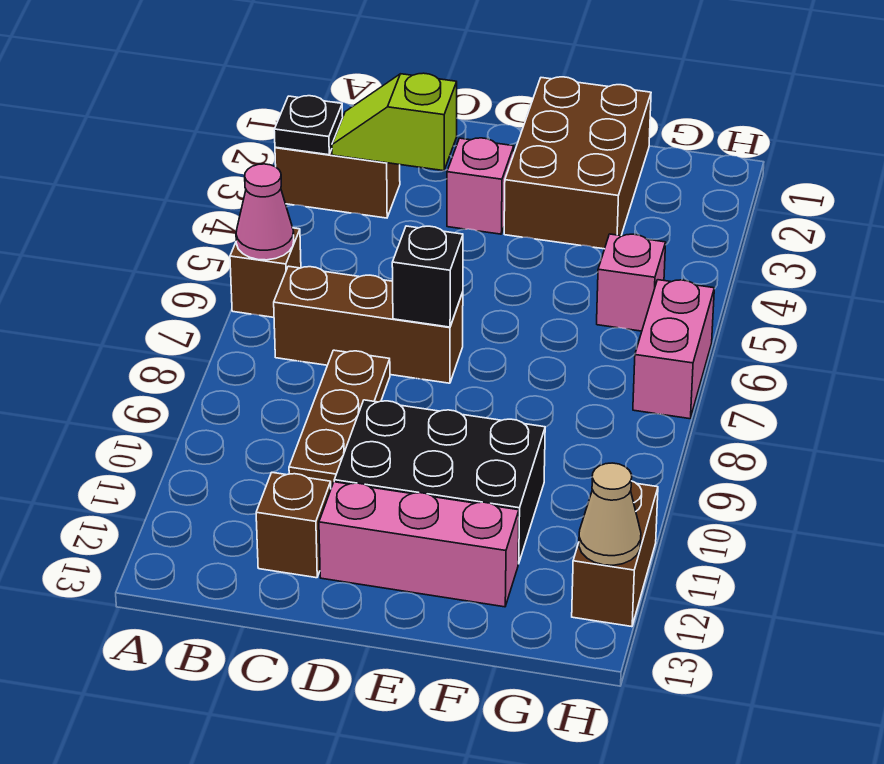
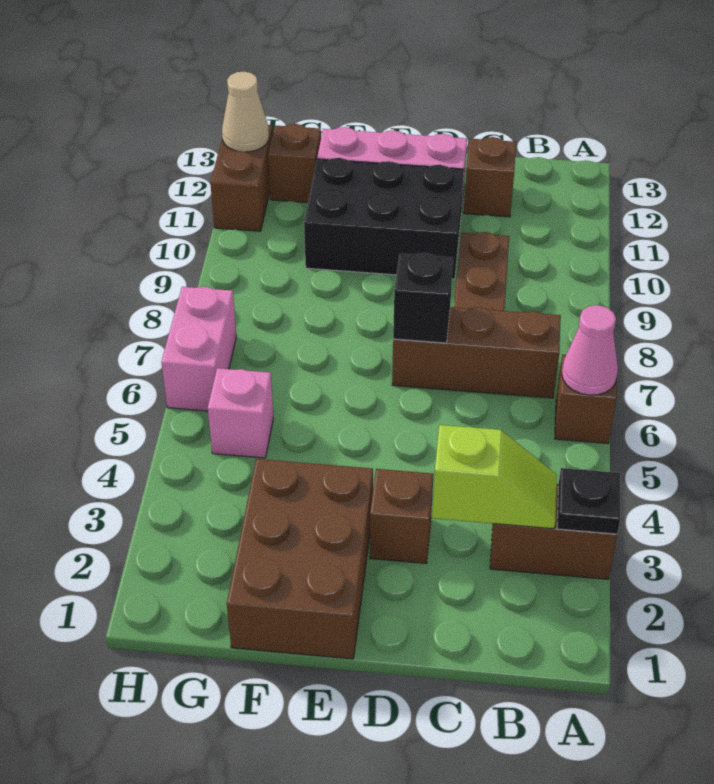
pink brick D3 level 1 -> brown brick D3 level 1
none -> brown brick G12 level 1

